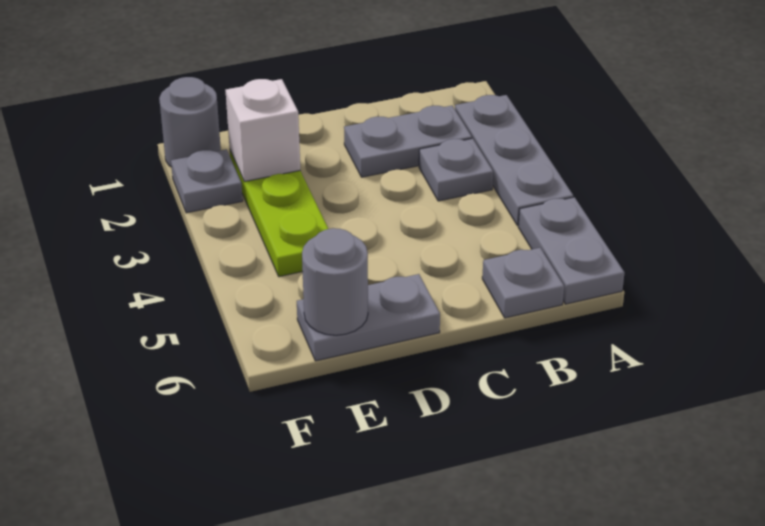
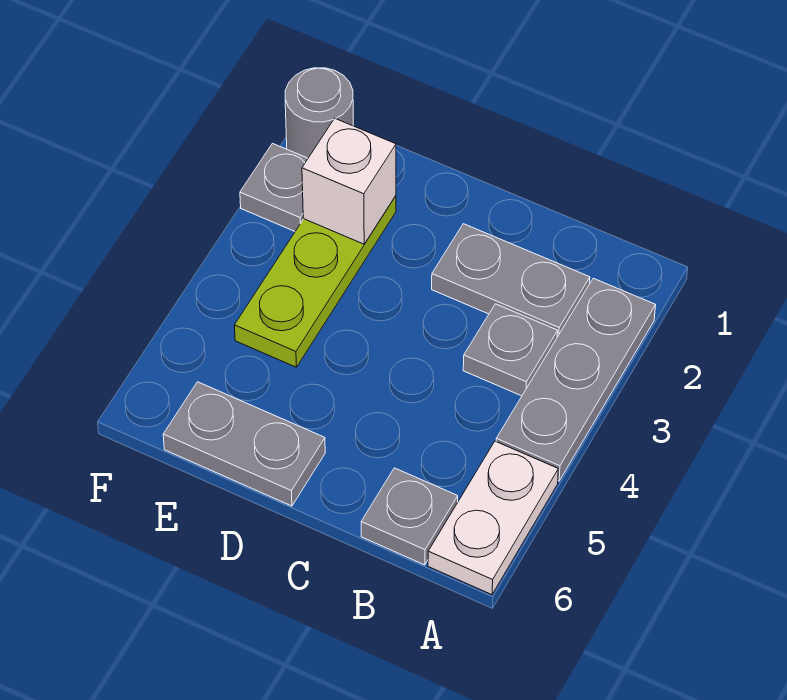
grey plate A5:A6 level 1 -> white plate A5:A6 level 1
grey round brick E6 level 2 -> none

